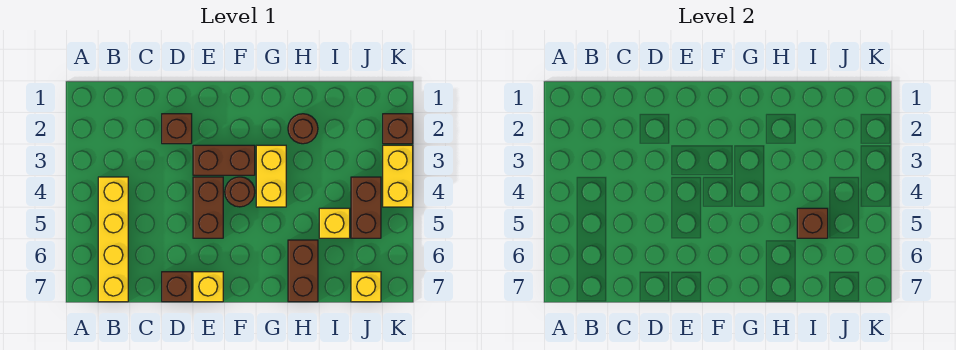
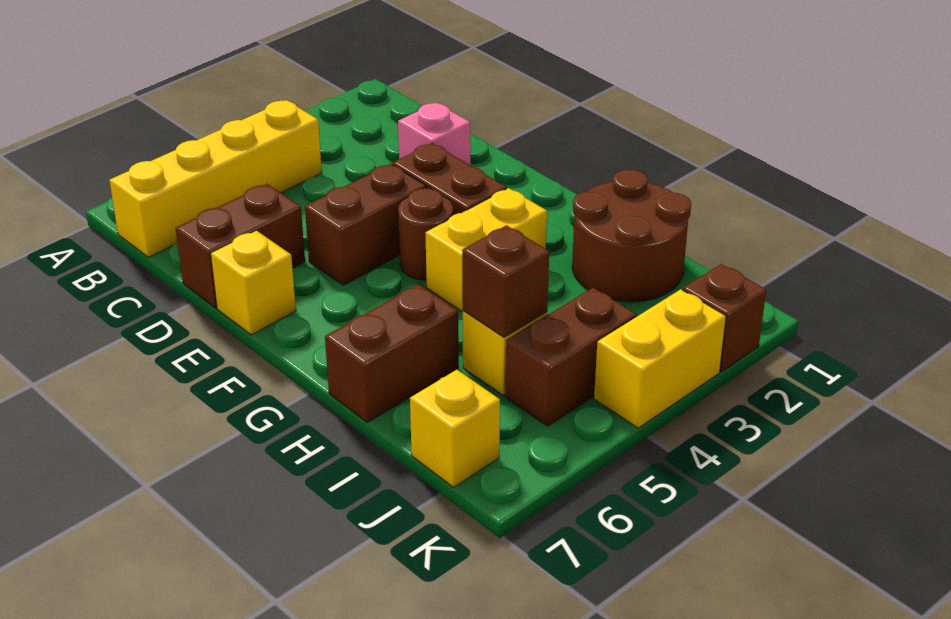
brown brick D2 level 1 -> pink brick D2 level 1
brown brick D7 level 1 -> brown brick D6:D7 level 1
brown round brick H2 level 1 -> brown round brick H1:I2 level 1

